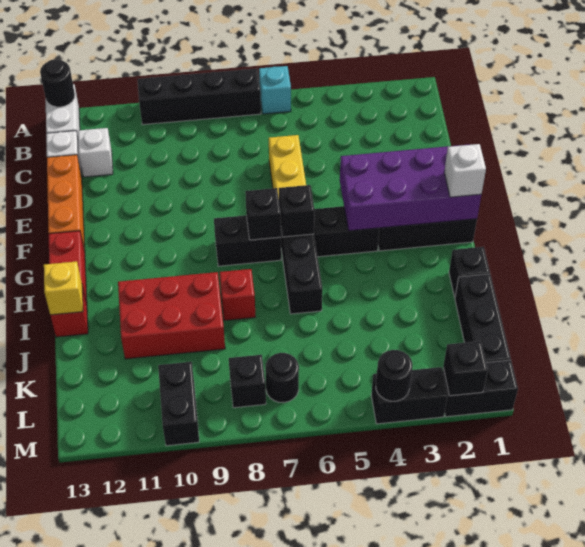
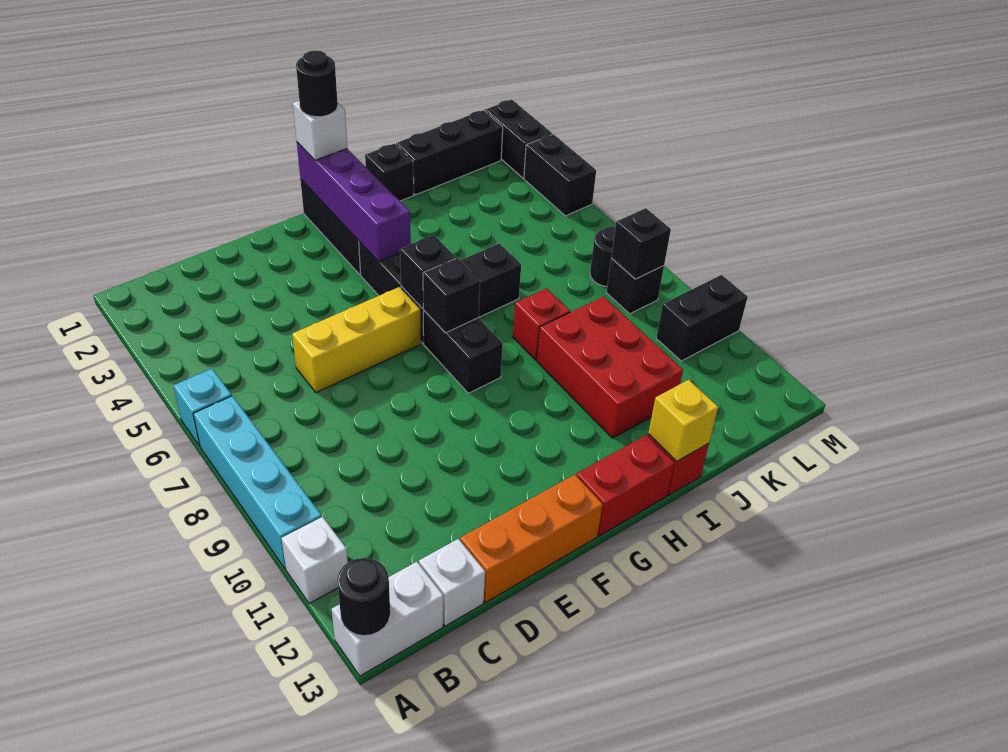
black brick A7:A10 level 1 -> cyan brick A7:A10 level 1
white brick C12 level 1 -> white brick A11 level 1
purple brick F1:G4 level 2 -> purple brick G1:G4 level 2
black brick M2 level 2 -> black brick L8 level 2
black round brick M4 level 2 -> black round brick G1 level 4

